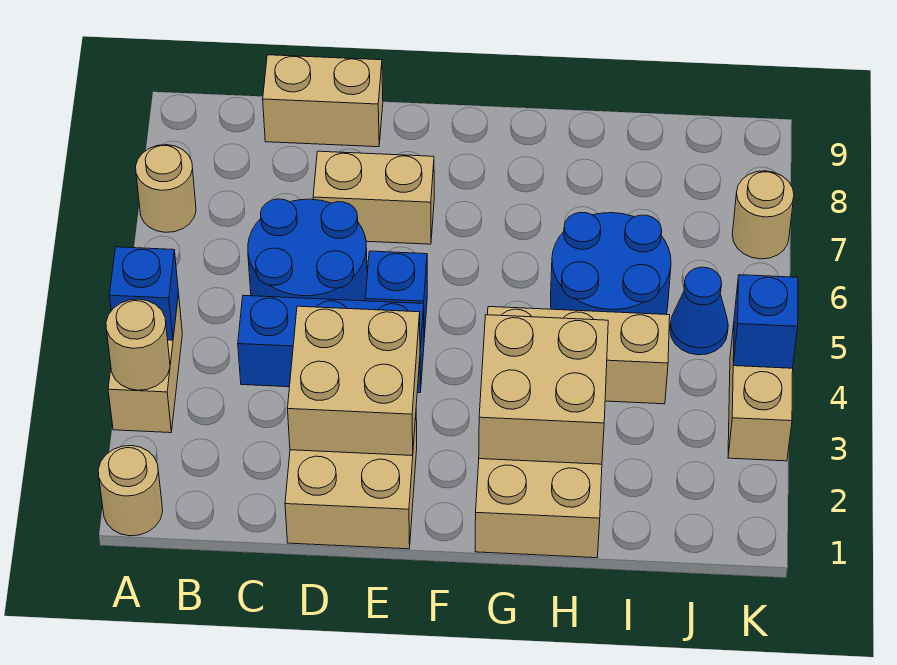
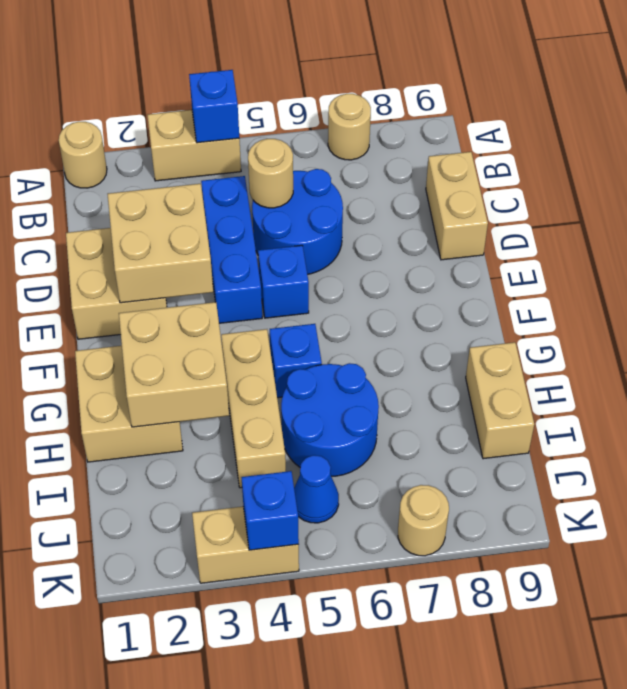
tan round brick A3 level 2 -> tan round brick C5 level 2
tan brick D7:E7 level 1 -> tan brick H9:I9 level 1
none -> blue brick G5 level 1

